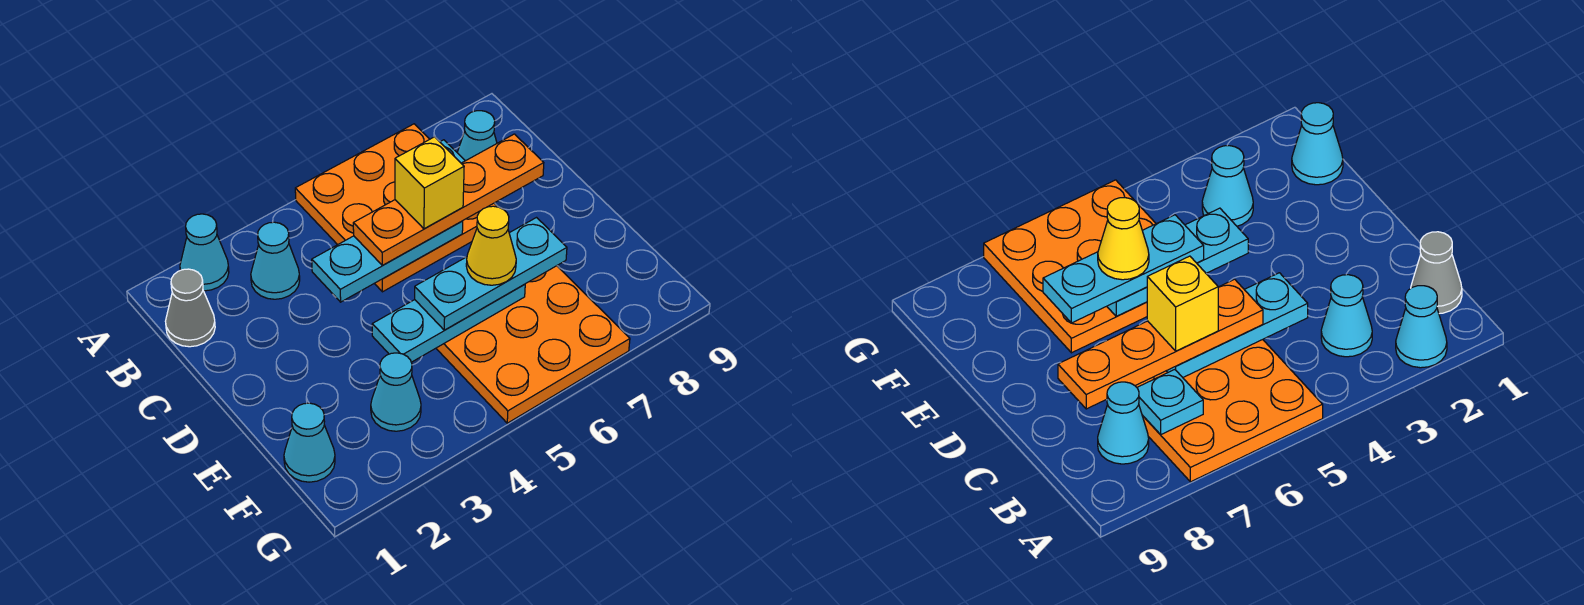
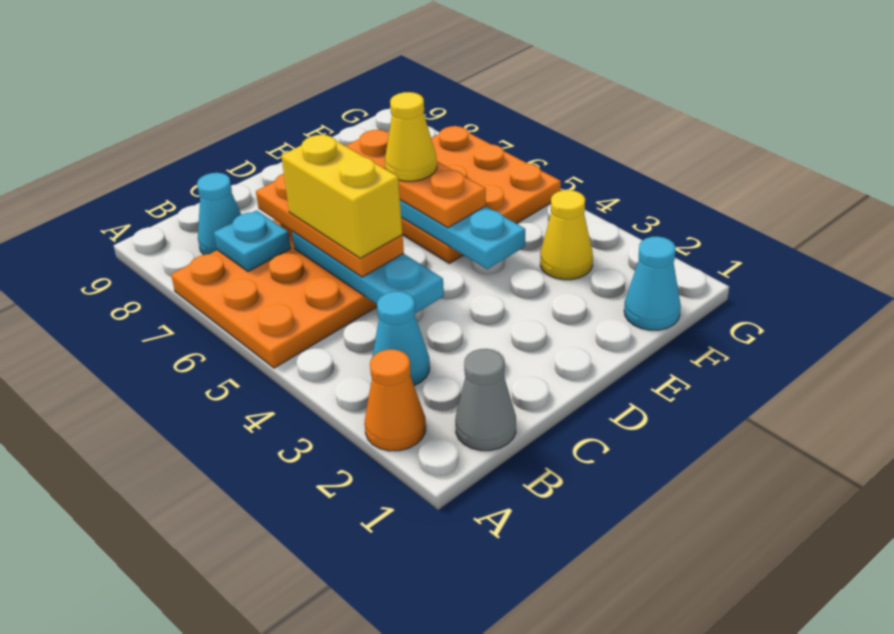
cyan cone A2 level 1 -> orange cone A2 level 1
orange plate C5:C8 level 3 -> orange plate C5:C7 level 3
yellow brick C6 level 4 -> yellow brick C5:C6 level 4
cyan plate E5:E7 level 3 -> orange plate E5:E7 level 3
cyan cone F3 level 1 -> yellow cone F3 level 1

